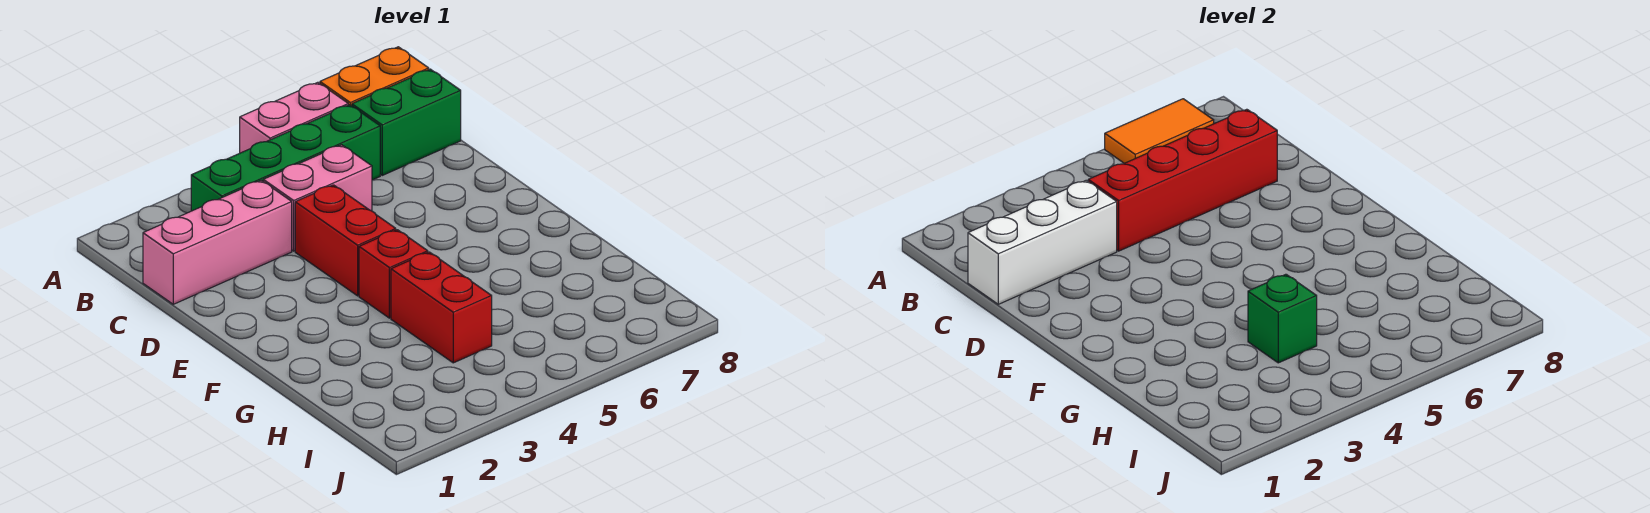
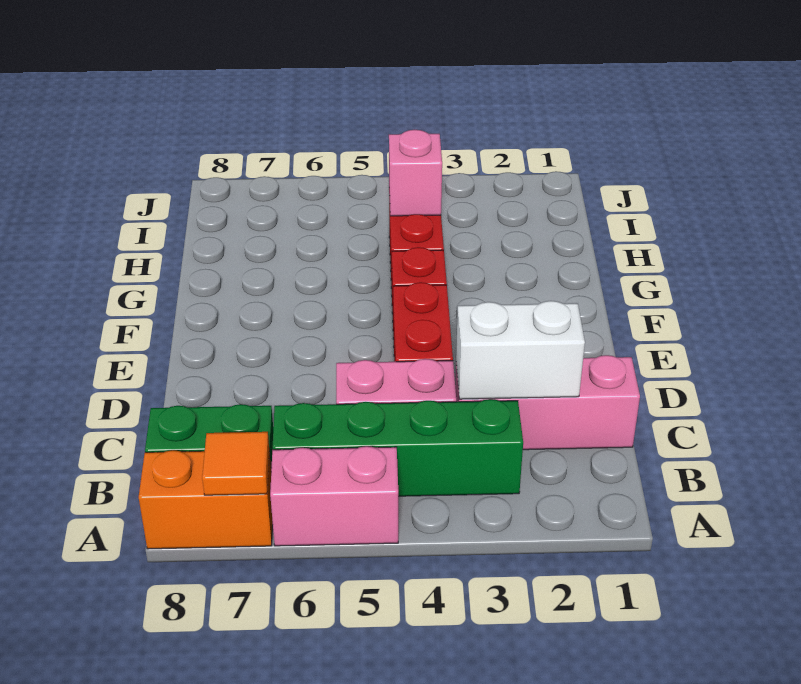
orange tile A6:A7 level 2 -> orange tile A7 level 2
white brick C1:C3 level 2 -> white brick C2:C3 level 2
red brick C4:C7 level 2 -> none
green brick H4 level 2 -> pink brick H4 level 2

